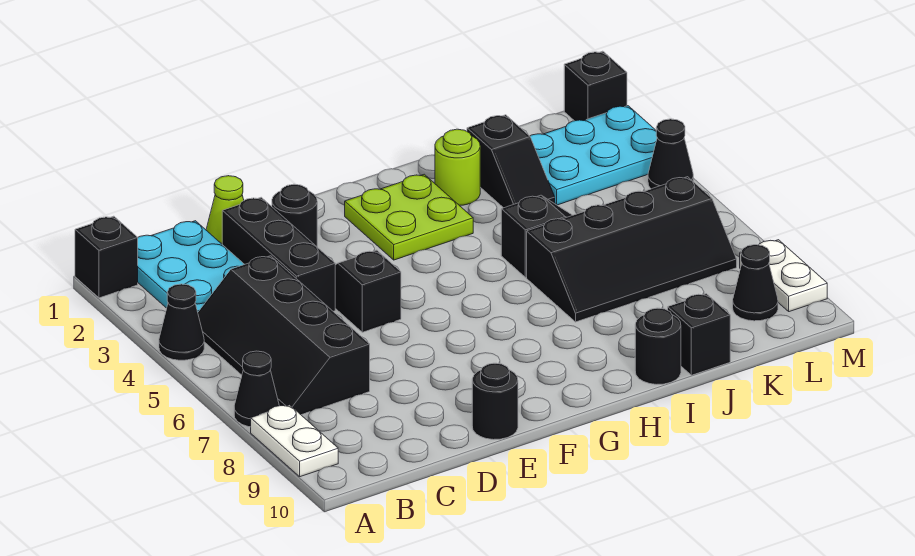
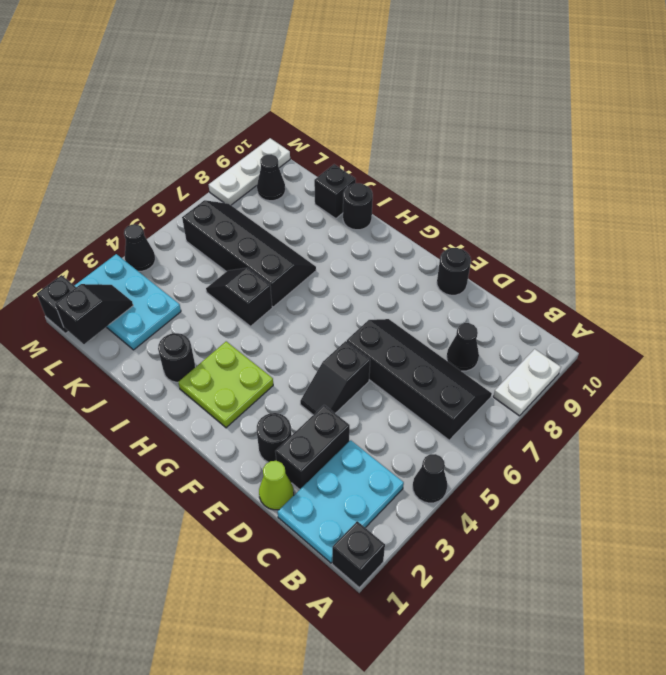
black cone A7 level 1 -> black cone C8 level 1
black slope B4:C7 level 1 top C -> black slope B6:E7 level 1 top 6
black brick D2:D4 level 1 -> black brick D2:D3 level 1
lime round brick I2 level 1 -> black round brick I2 level 1
black slope J2:J3 level 1 top 2 -> black slope L1:L2 level 2 top 1
white plate M8:M9 level 1 -> white plate M8:M10 level 1

